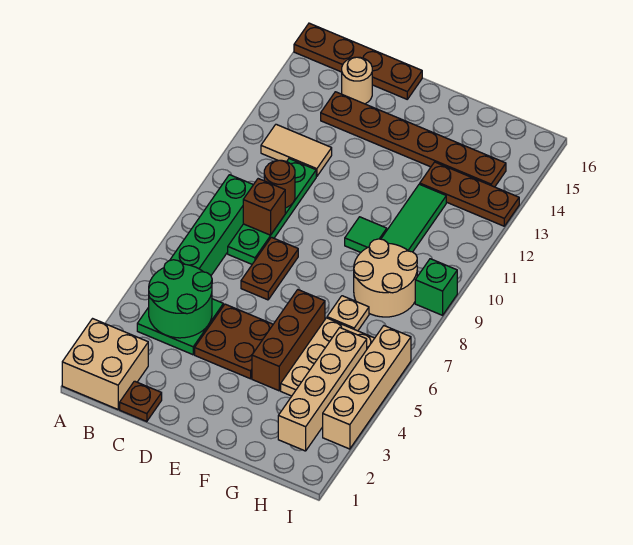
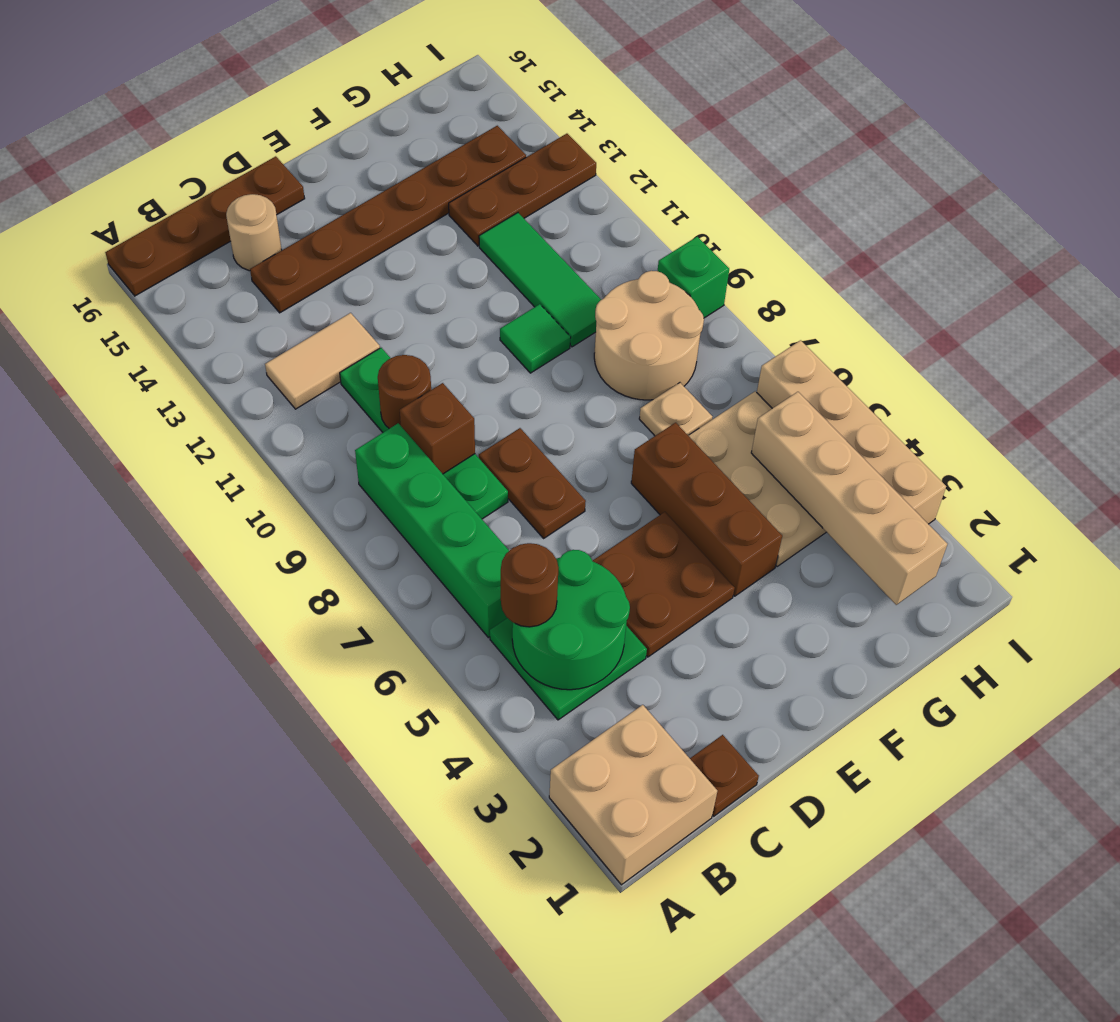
none -> brown round brick B5 level 3

